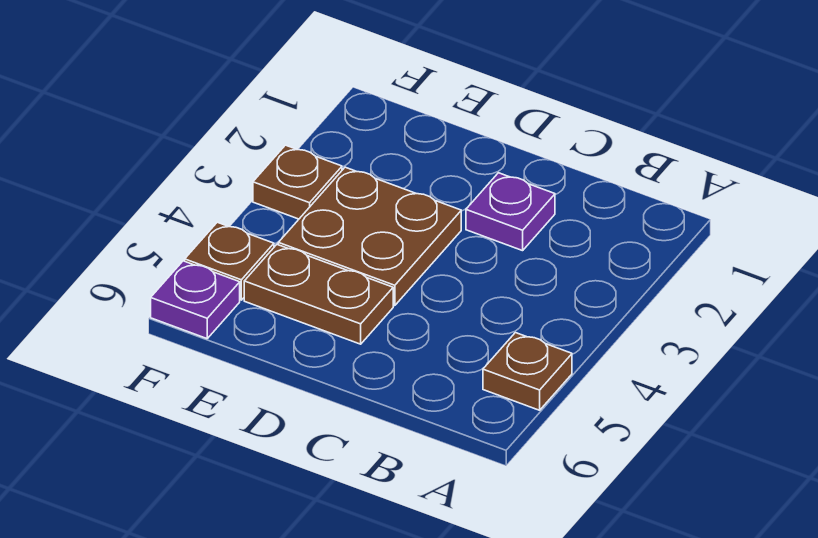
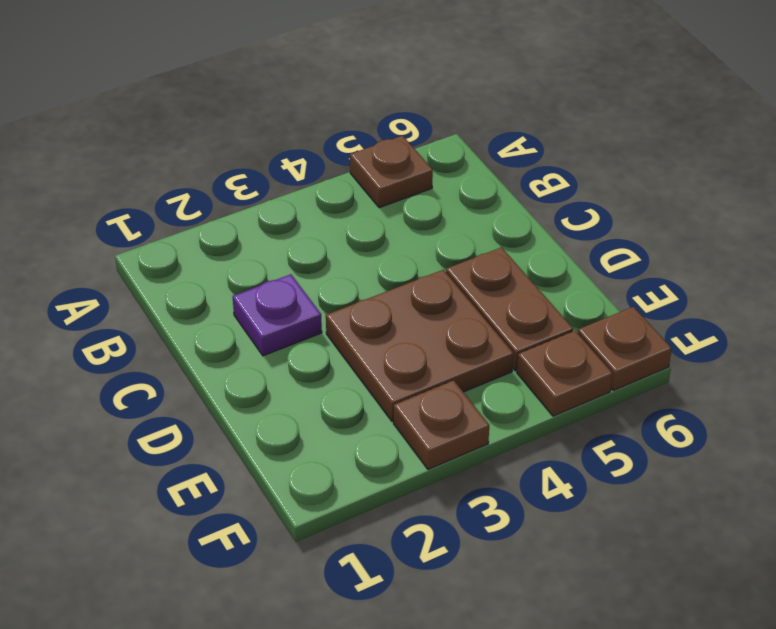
purple plate F6 level 1 -> brown plate F6 level 1

